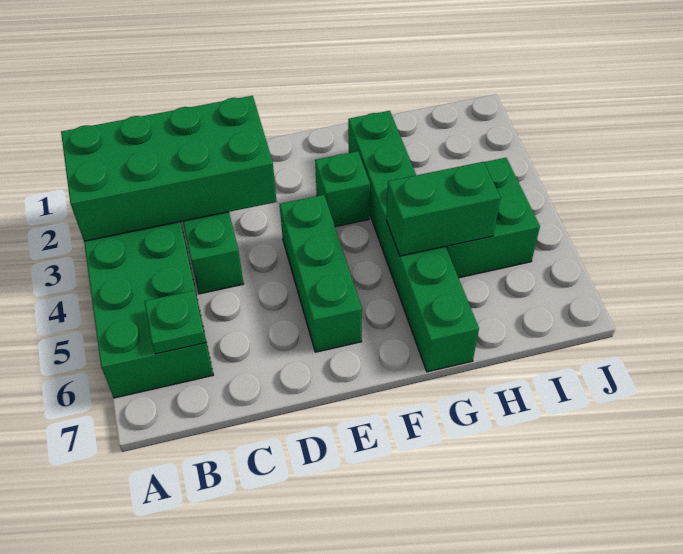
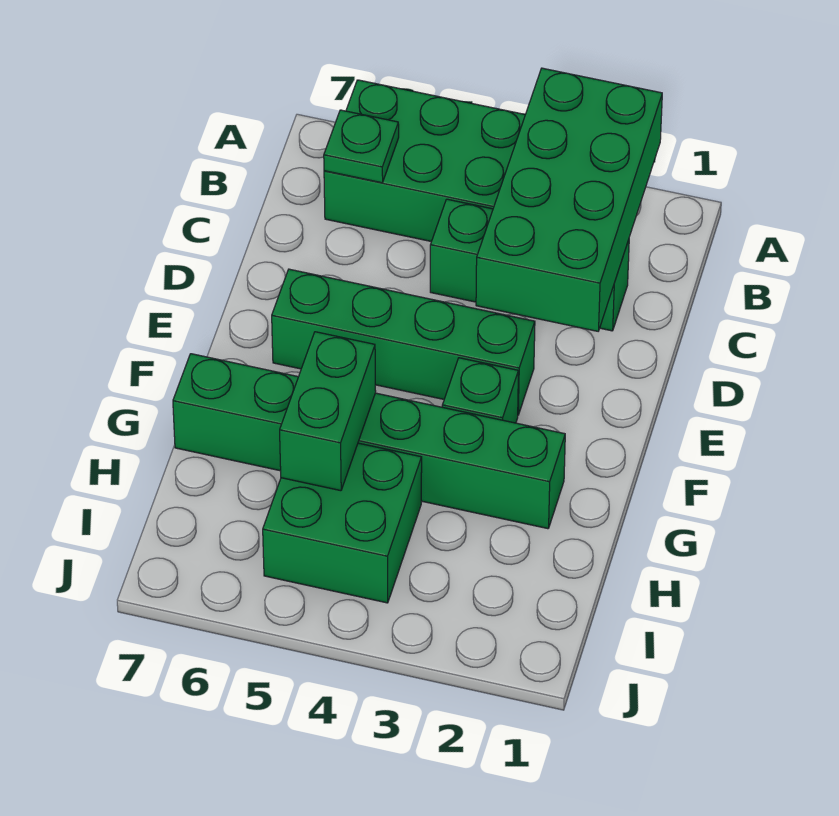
green brick E4:E6 level 1 -> green brick E3:E6 level 1

